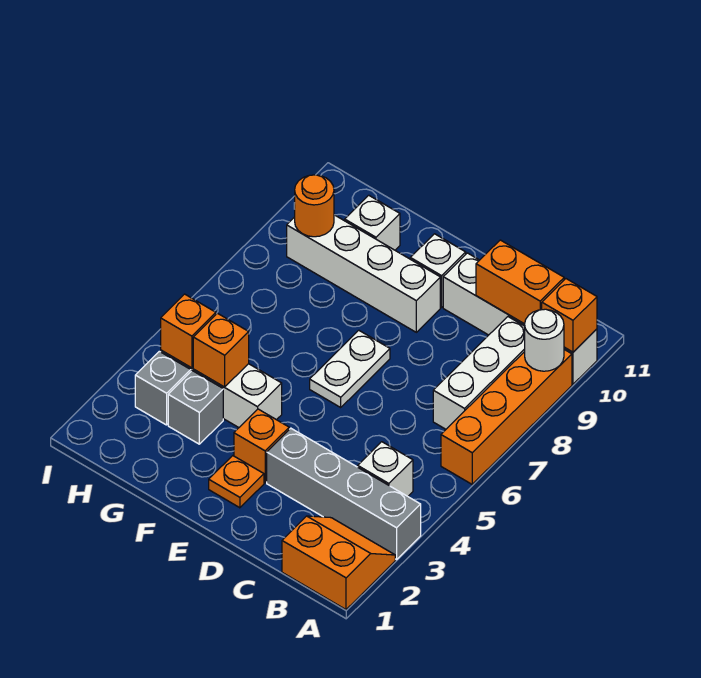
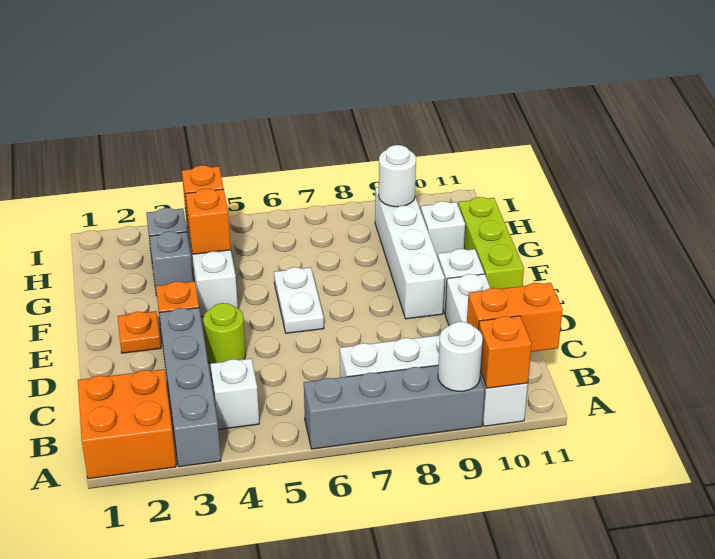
orange slope A1:B2 level 1 top 1 -> orange brick A1:B2 level 1
orange brick A6:A9 level 1 -> grey brick A6:A9 level 1
orange brick B10:C10 level 2 -> orange brick B10:B11 level 2
none -> lime round brick D4 level 1
white plate E6:E7 level 1 -> white plate E6:F6 level 1
none -> lime brick E11:G11 level 1
orange round brick H9 level 2 -> white round brick H9 level 2

